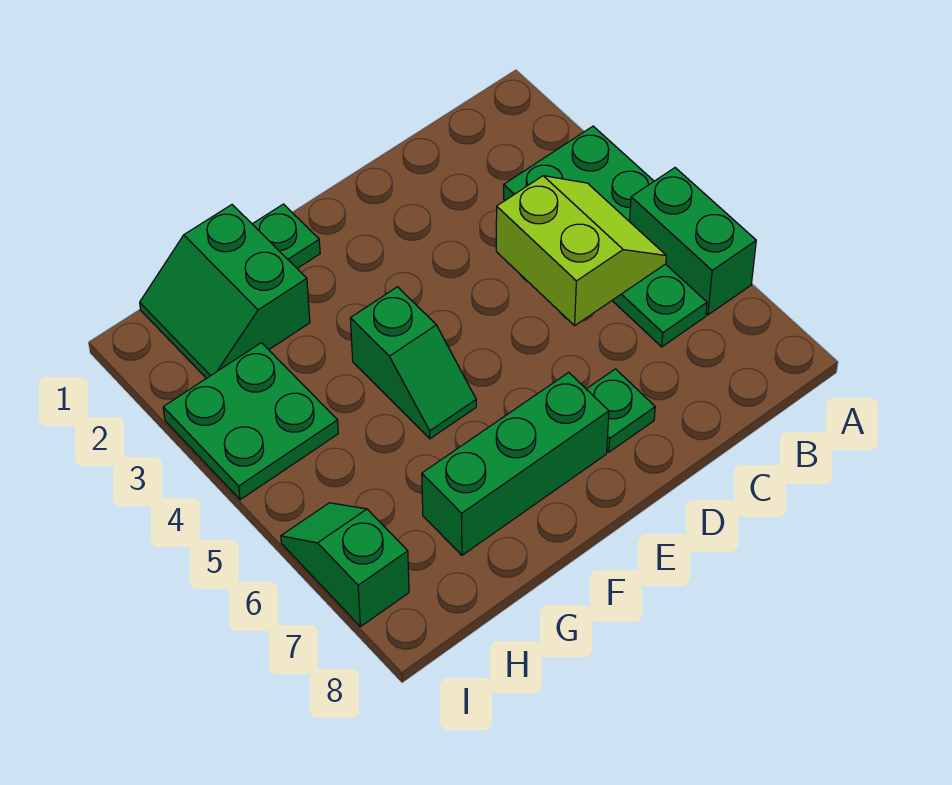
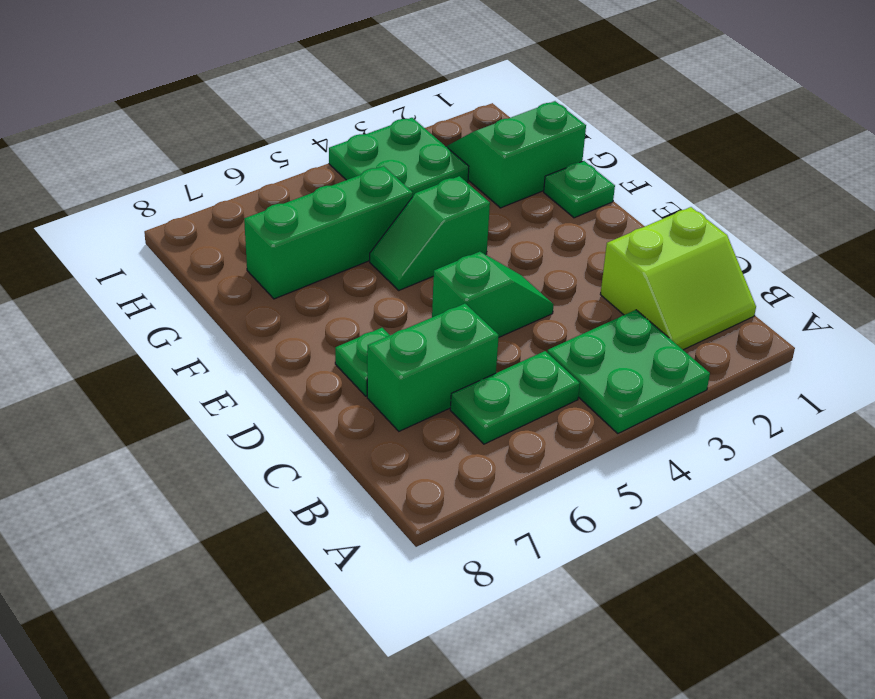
green brick A5:A6 level 1 -> green brick C6:C7 level 1
lime slope B4:C5 level 2 top C -> lime slope B1:C2 level 1 top C
green brick E7:G7 level 1 -> green brick G5:G7 level 1
green slope I6:I7 level 1 top 7 -> green slope D4:D5 level 1 top 5

